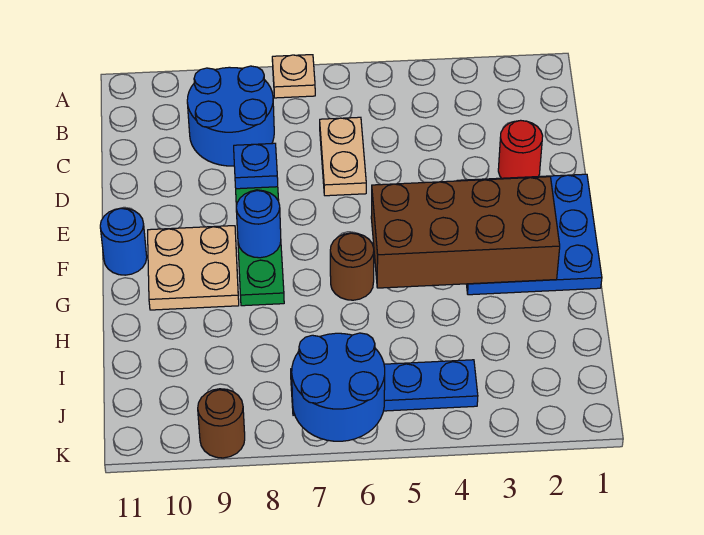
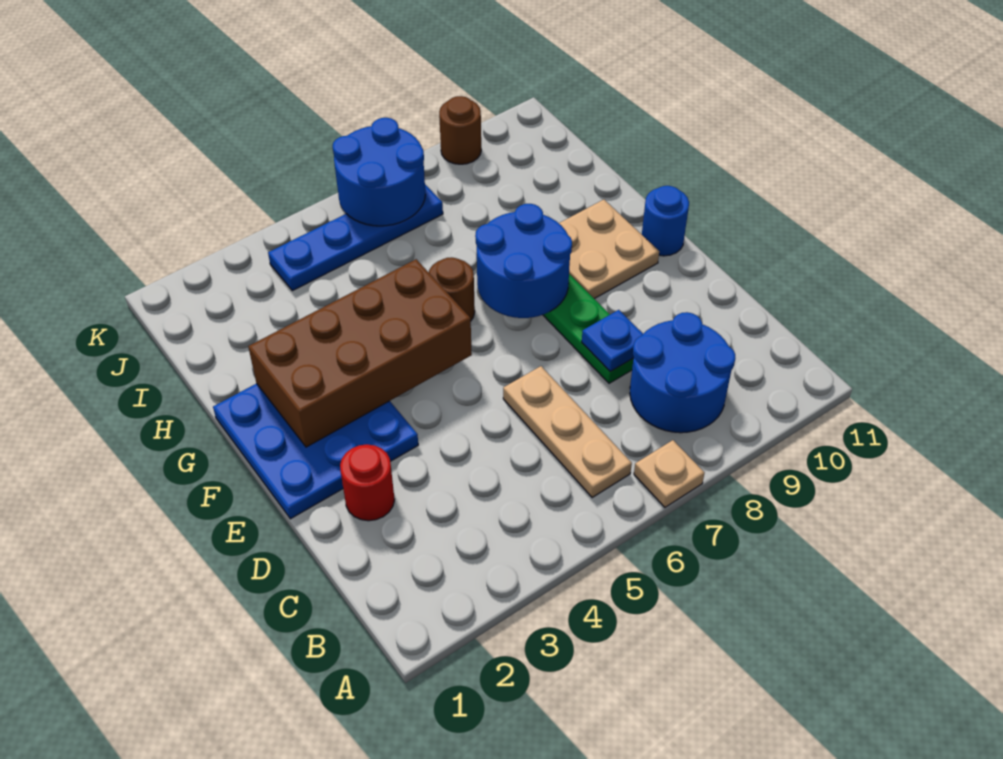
tan plate C6:D6 level 1 -> tan plate B6:D6 level 1
blue round brick F8 level 2 -> blue round brick F7:G8 level 2

